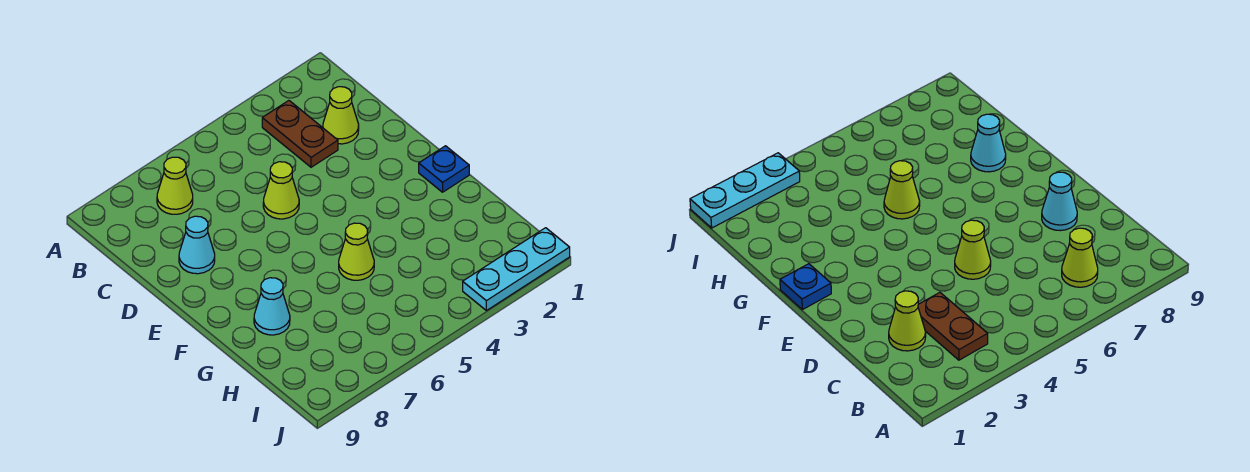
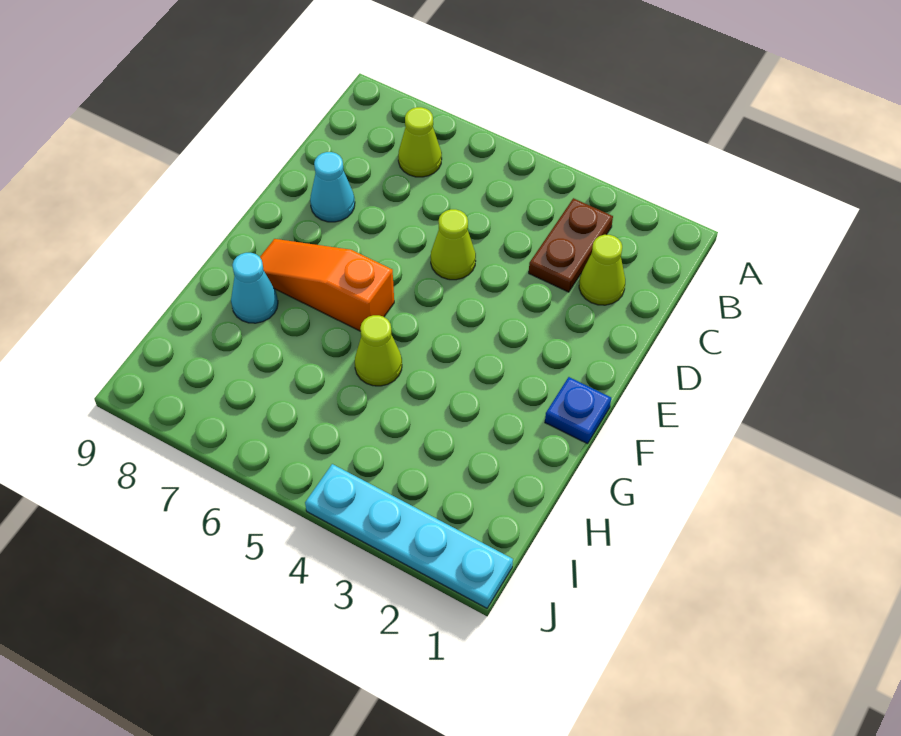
none -> orange slope F6:F8 level 1 top 6
cyan plate J1:J3 level 1 -> cyan plate J1:J4 level 1

